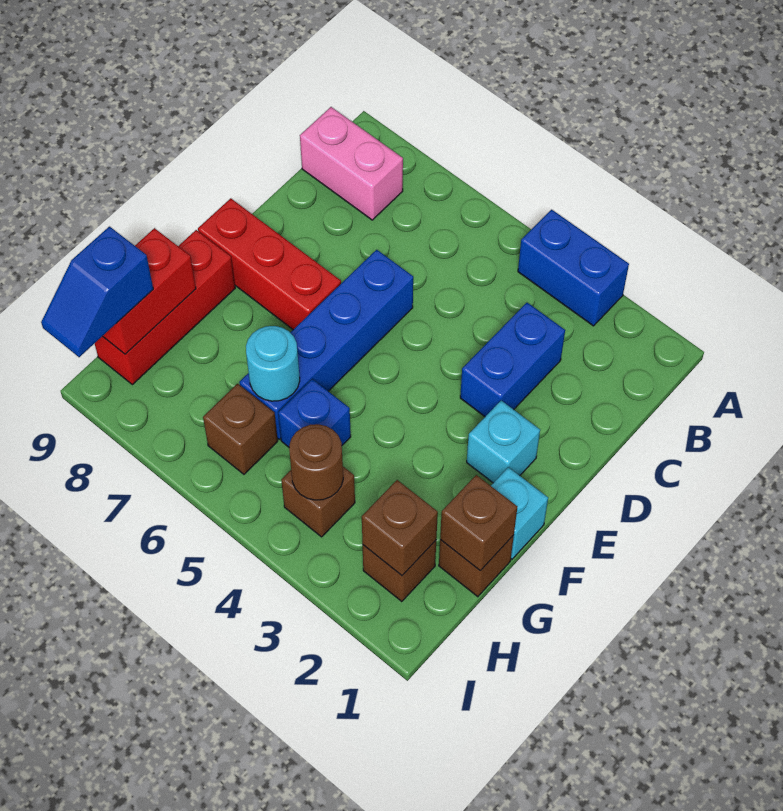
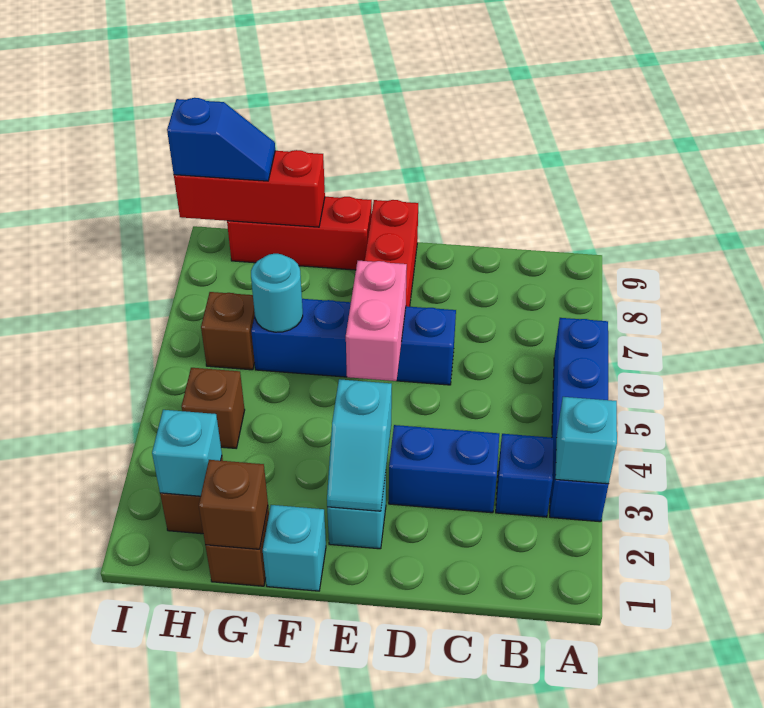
blue brick A3:A4 level 1 -> blue brick A3:A6 level 1
none -> cyan brick A3 level 2
pink brick B8:B9 level 1 -> pink brick E5:E6 level 2
none -> cyan slope E2:E3 level 2 top 3
blue brick G5 level 1 -> blue brick B3 level 1
red brick G9:H9 level 2 -> red brick G9:I9 level 2
brown brick H2 level 2 -> cyan brick H2 level 2
brown round brick H4 level 2 -> none
blue slope H9:I9 level 3 top H -> blue slope H9:I9 level 3 top I

